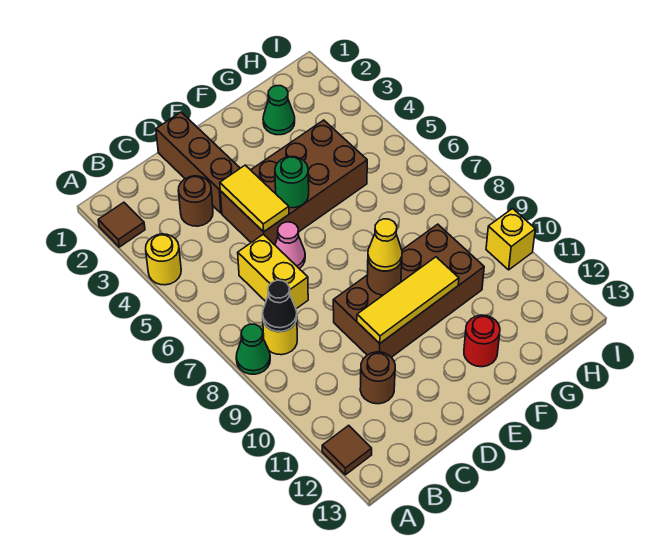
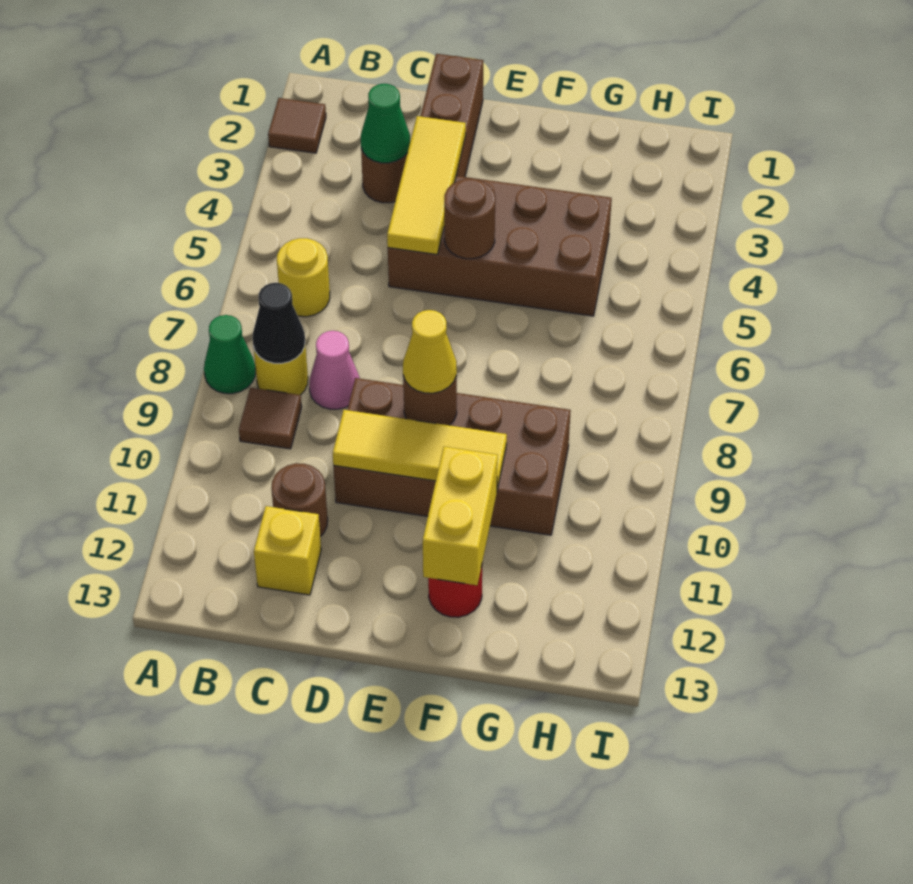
yellow round brick A4 level 1 -> yellow round brick B6 level 1
brown tile A12 level 1 -> brown tile B9 level 1
yellow brick C6:C7 level 1 -> yellow brick F11:F12 level 2
yellow tile D4:D5 level 2 -> yellow tile D3:D5 level 2
pink cone D6 level 1 -> pink cone C8 level 1
green round brick E5 level 2 -> brown round brick E5 level 2
green cone G2 level 1 -> green cone C3 level 2
yellow brick I10 level 1 -> yellow brick C12 level 1

